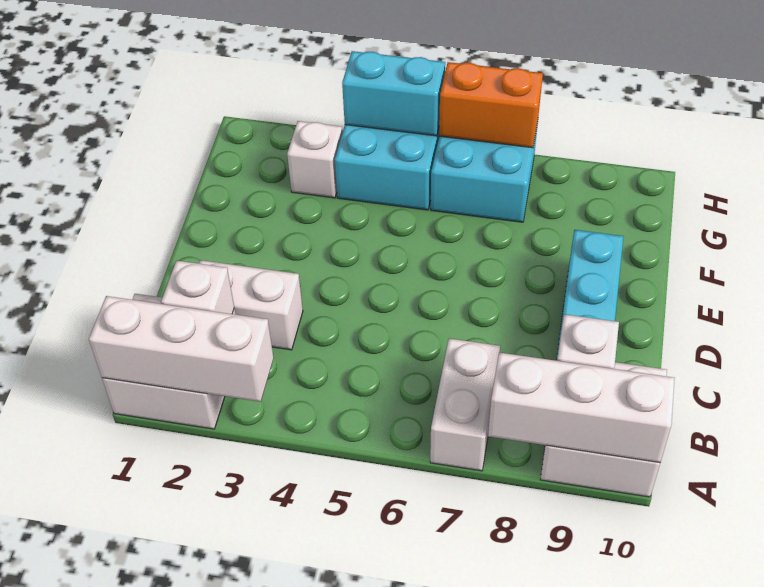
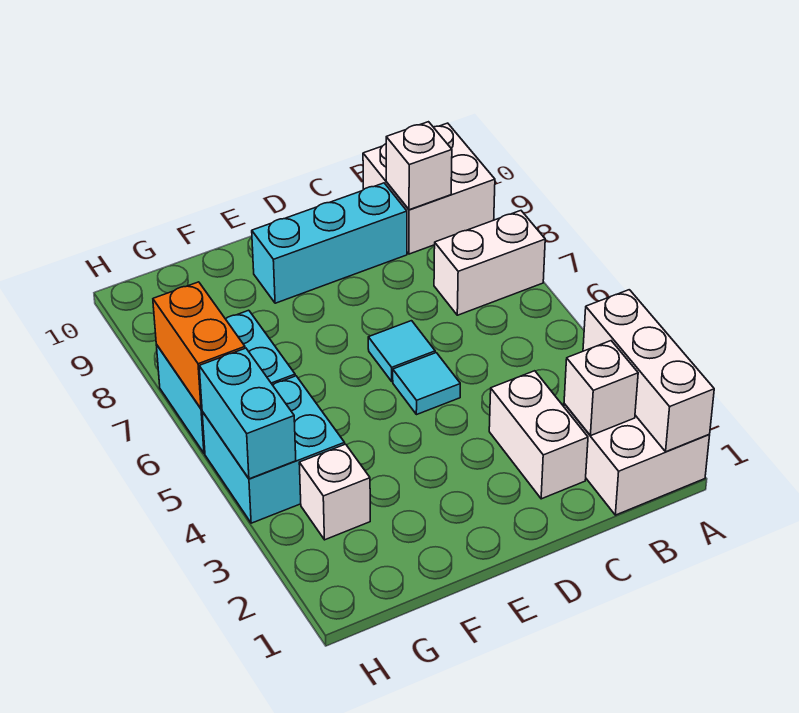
white brick A8:A10 level 2 -> none
none -> cyan tile D5 level 1
none -> cyan tile D6 level 1

